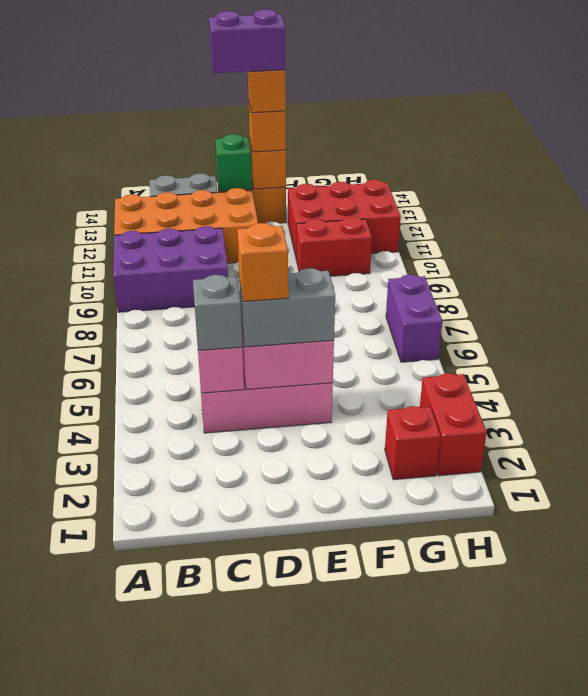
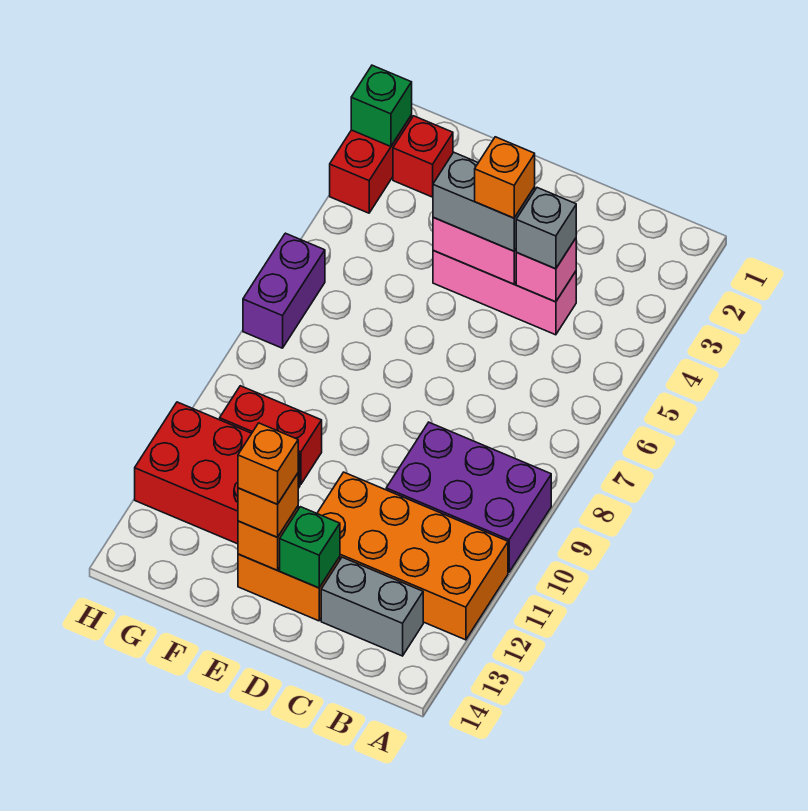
purple brick D13:E13 level 5 -> none
none -> green brick H2 level 2

